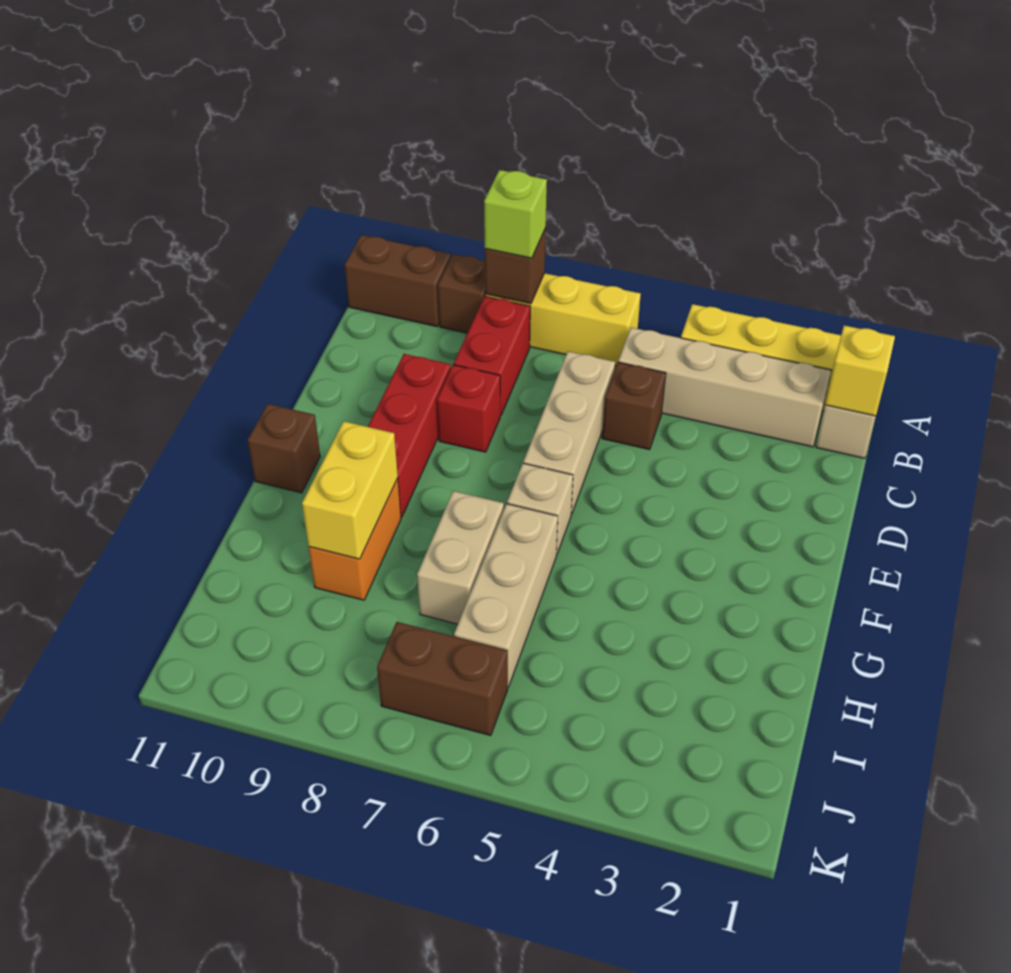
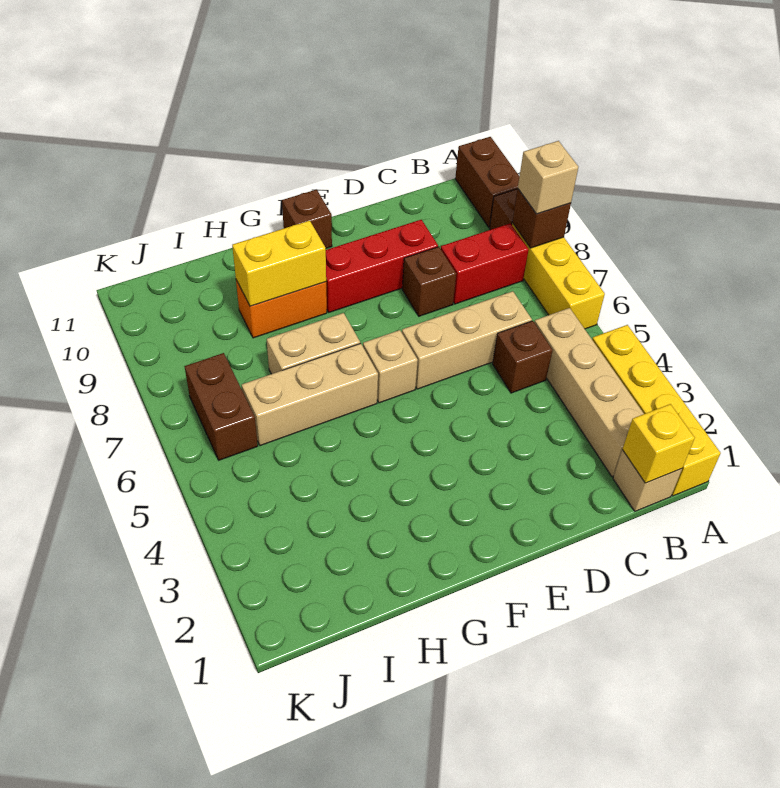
lime brick A8 level 3 -> tan brick A8 level 3
red brick D8 level 1 -> brown brick D8 level 1

